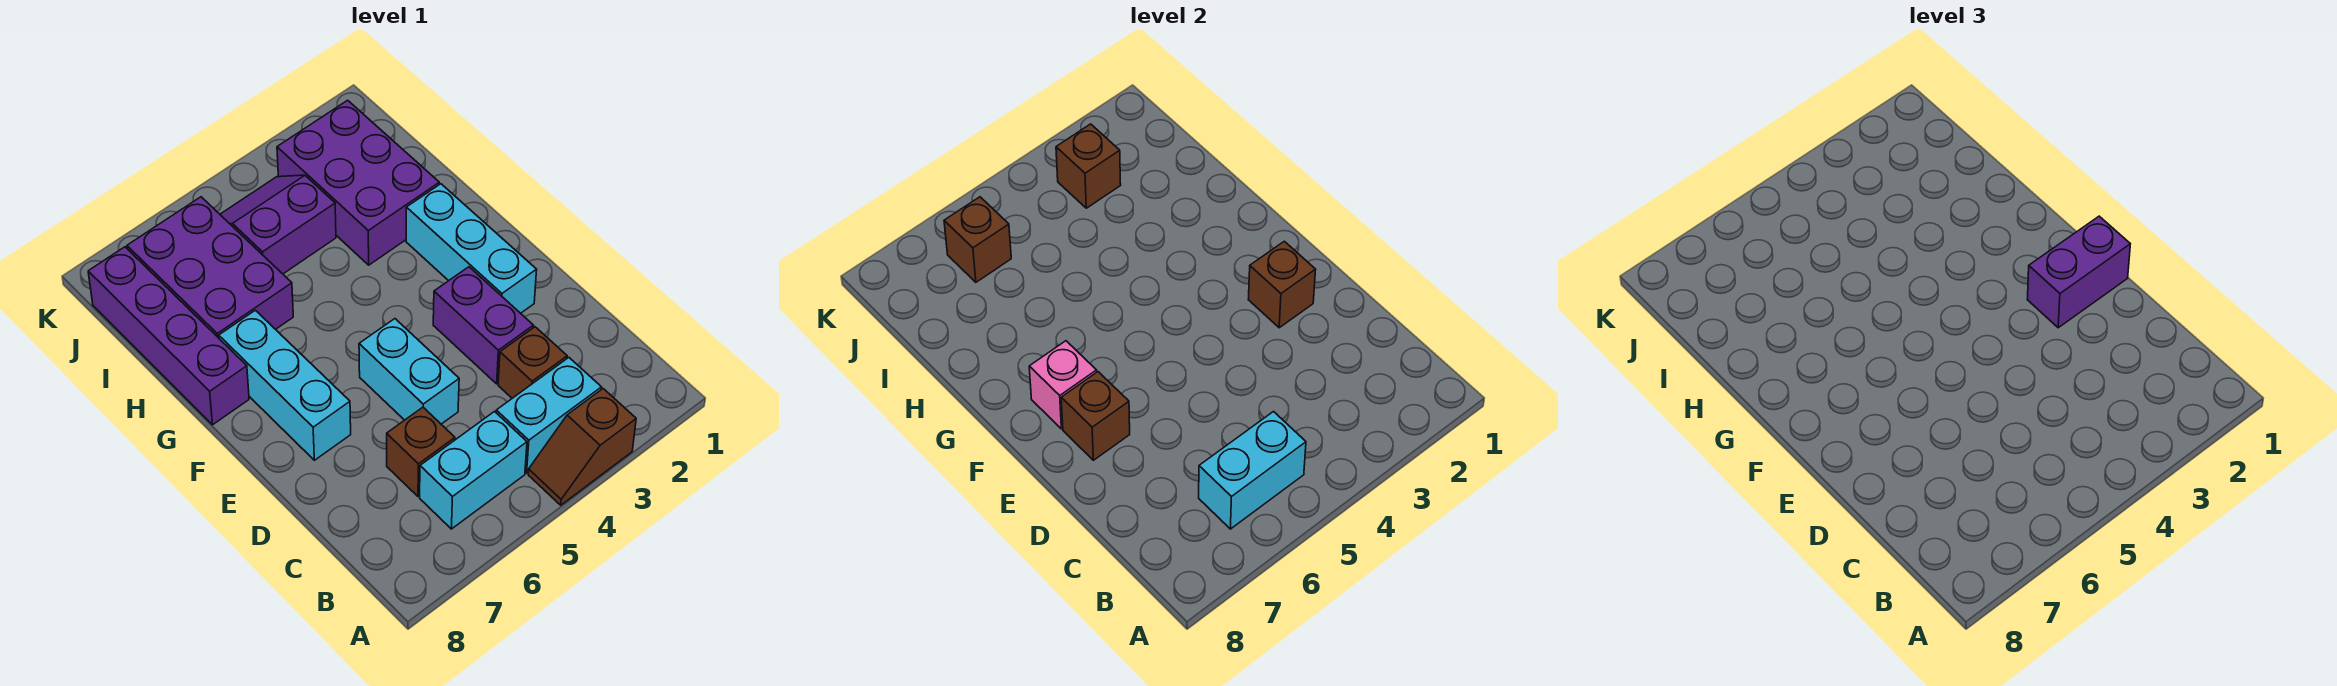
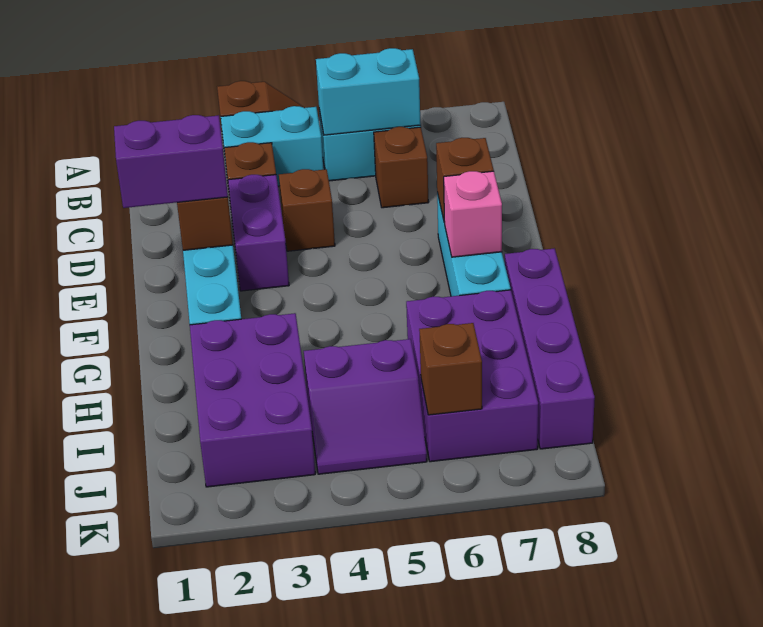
cyan brick D5:E5 level 1 -> none
brown brick J3 level 2 -> brown brick D4 level 1

